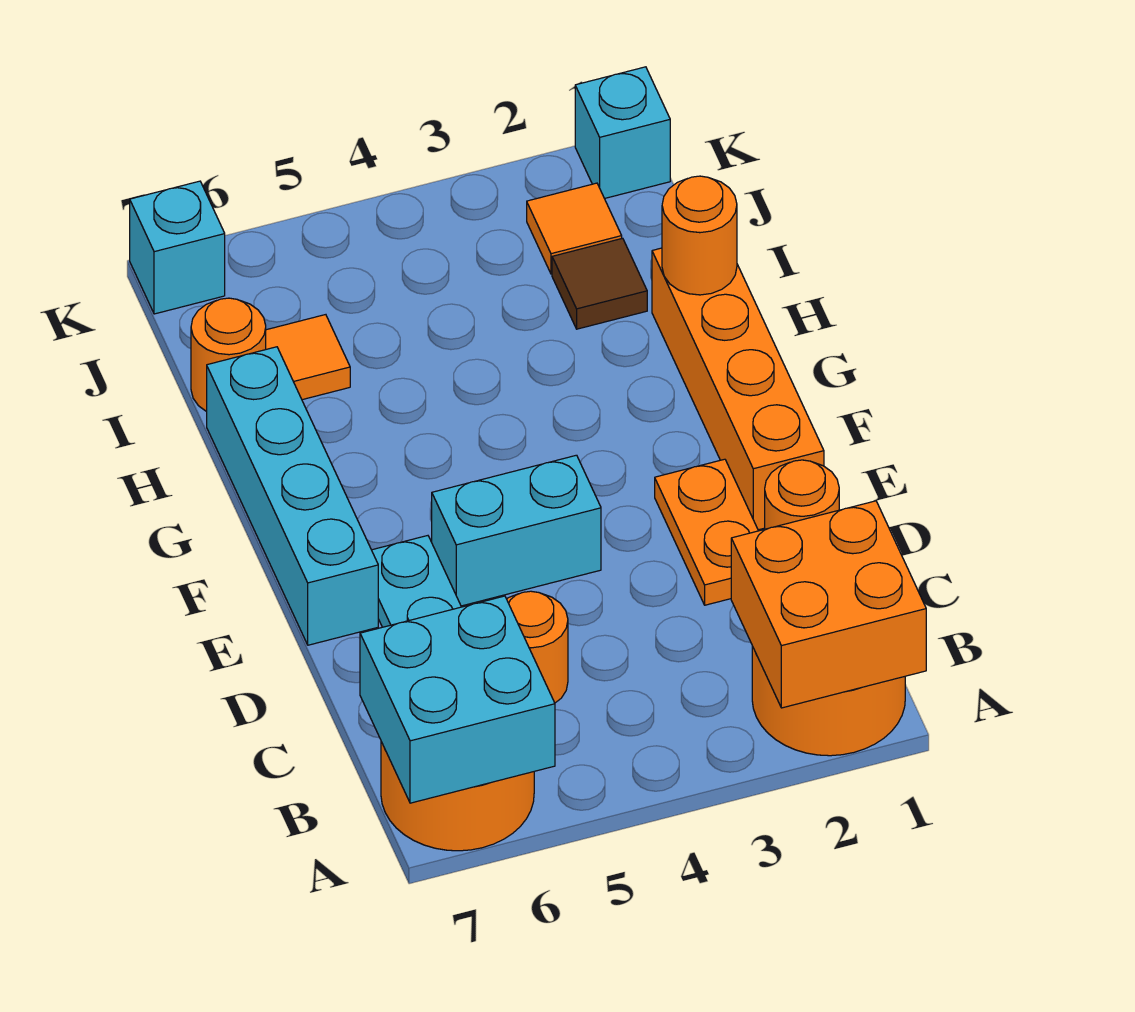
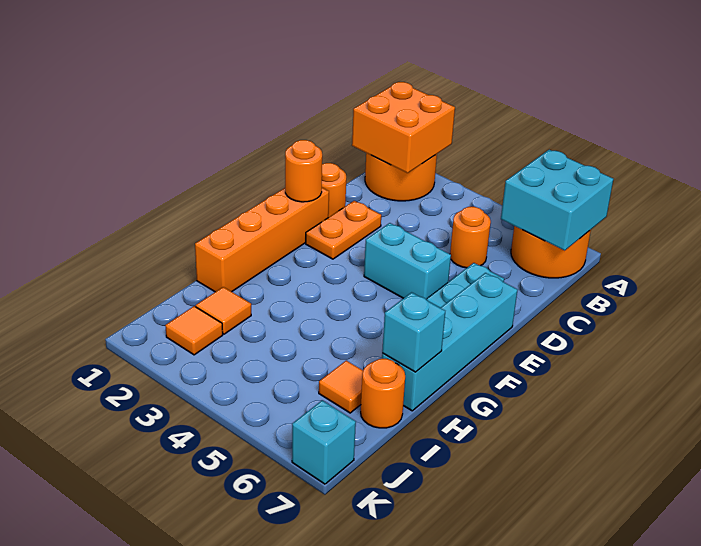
orange round brick H1 level 2 -> orange round brick E1 level 2
brown tile I2 level 1 -> orange tile I2 level 1
cyan brick K1 level 1 -> cyan brick H7 level 2

